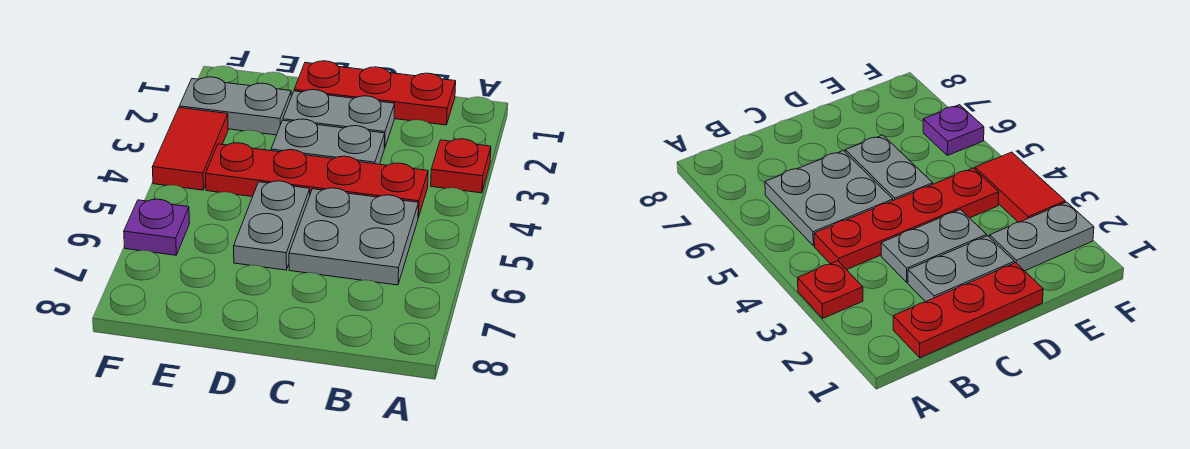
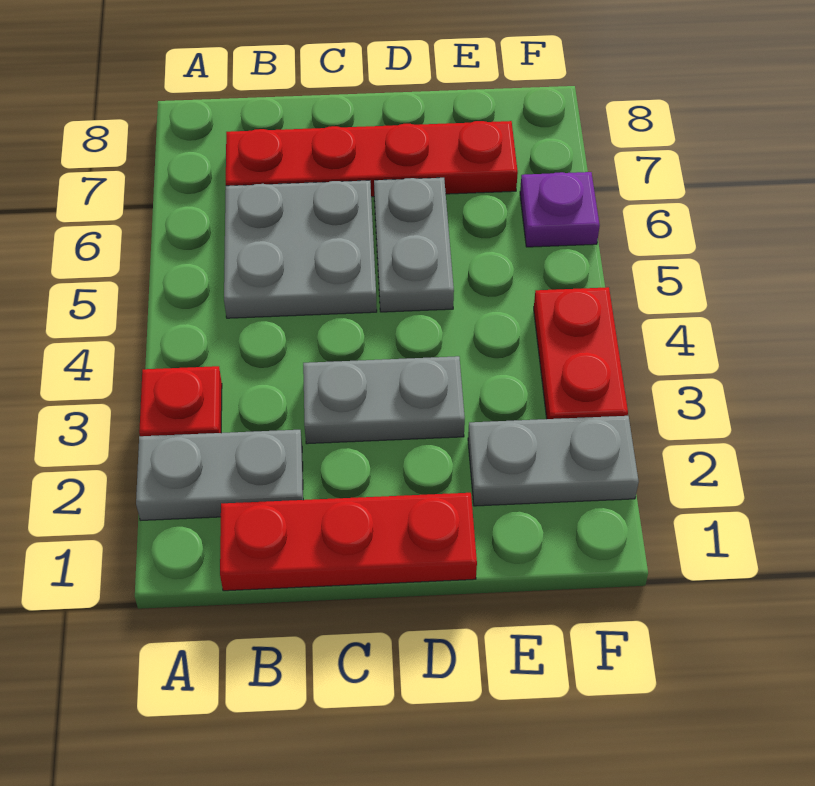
red plate B4:E4 level 1 -> red plate B7:E7 level 1
grey plate C2:D2 level 1 -> grey plate A2:B2 level 1
red tile F3:F4 level 1 -> red plate F3:F4 level 1

